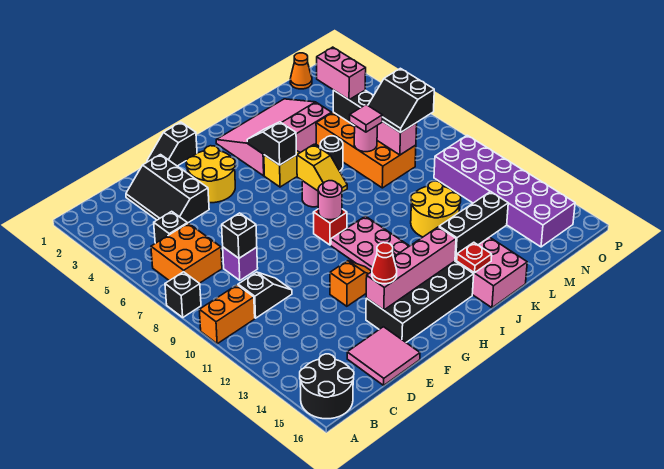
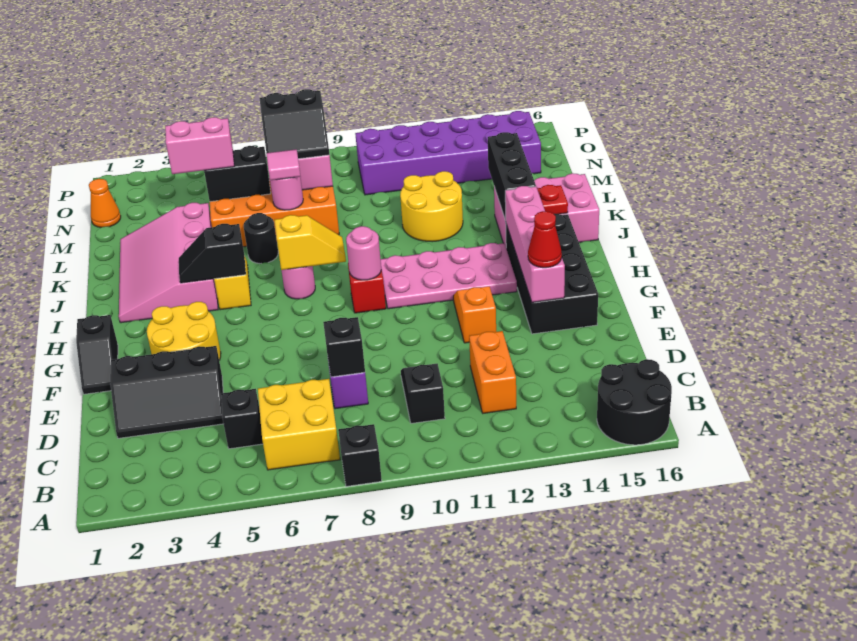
orange brick A10:B10 level 1 -> orange brick C12:D12 level 1
orange brick B6:C7 level 1 -> yellow brick B6:C7 level 1
pink tile D15:E16 level 1 -> none

